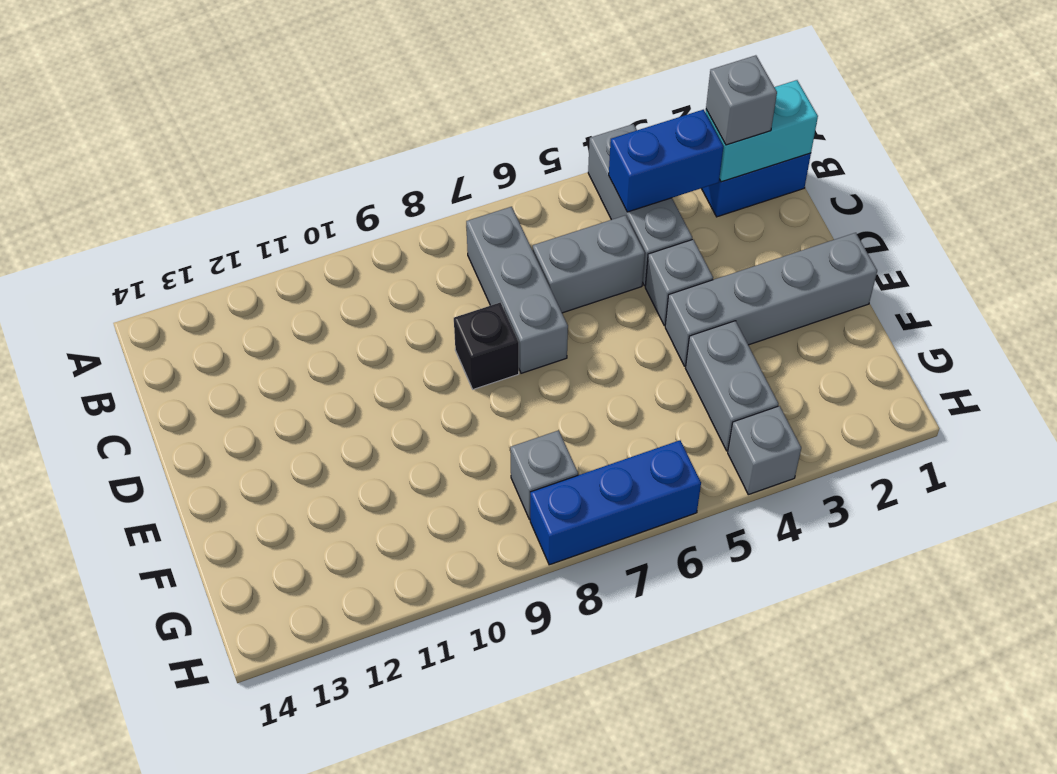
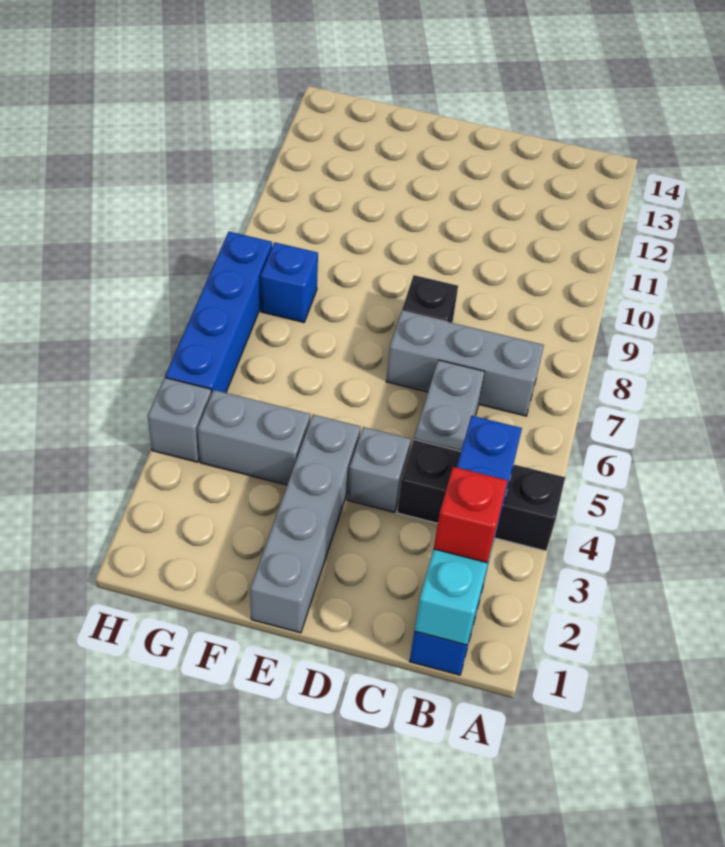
grey brick A4:C4 level 1 -> black brick A4:C4 level 1
grey brick B2 level 3 -> red brick B2 level 3
grey brick G8 level 1 -> blue brick G8 level 1
blue brick H6:H8 level 1 -> blue brick H5:H8 level 1

